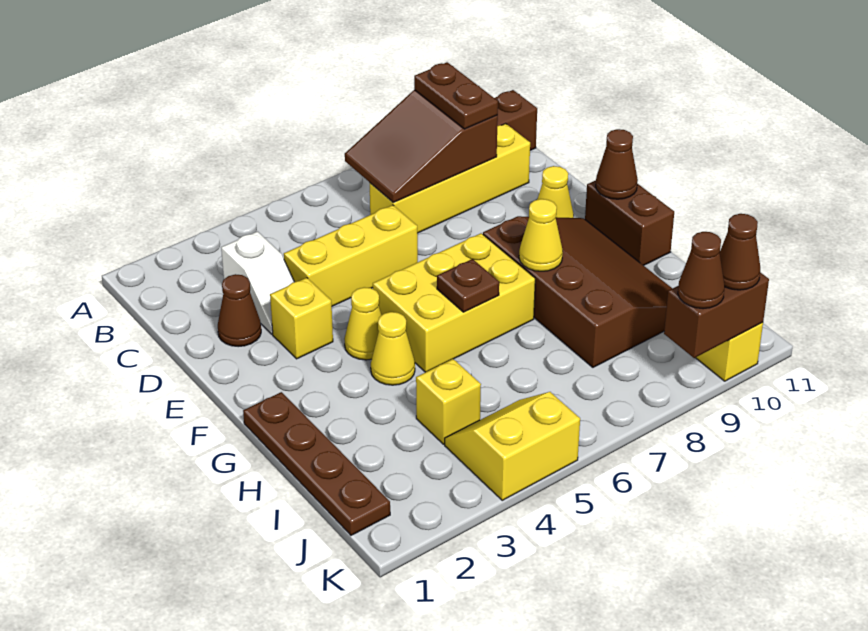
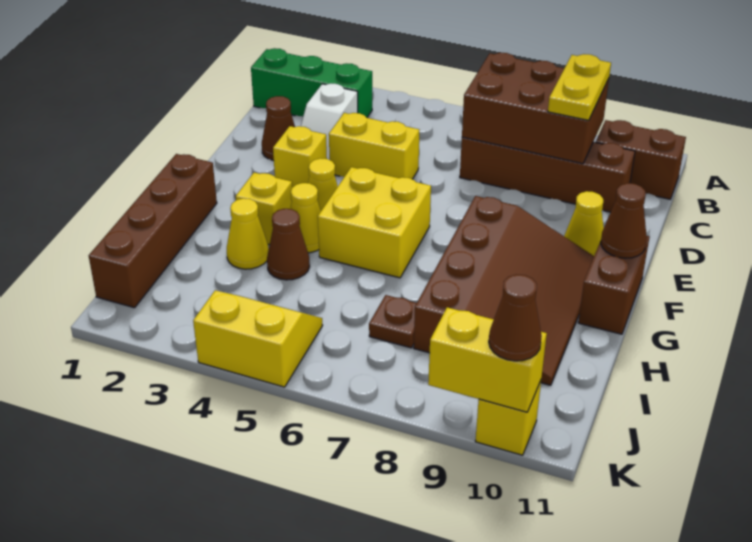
none -> green brick B1:B3 level 1
brown slope B7:C9 level 2 top 9 -> brown brick B7:C9 level 2
brown plate B9:C9 level 3 -> yellow plate B9:C9 level 3
yellow brick C7:C10 level 1 -> brown brick C7:C10 level 1
yellow brick D4:D6 level 1 -> yellow brick D4:D5 level 1
yellow brick F5:G7 level 1 -> yellow brick F5:G6 level 1
brown plate G1:J1 level 1 -> brown brick G1:J1 level 1
brown plate G6 level 2 -> brown plate I7 level 1
yellow cone G8 level 2 -> yellow cone H3 level 1
yellow brick I4 level 1 -> yellow brick G3 level 1
brown brick K9:K10 level 2 -> yellow brick K9:K10 level 2
brown cone K9 level 3 -> brown cone H4 level 1

